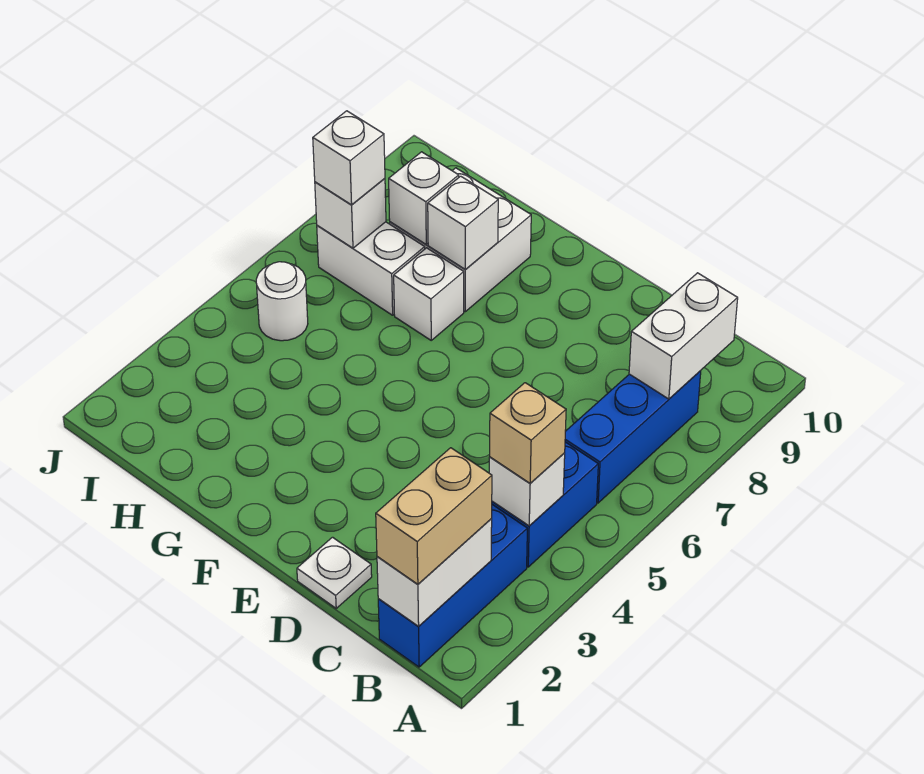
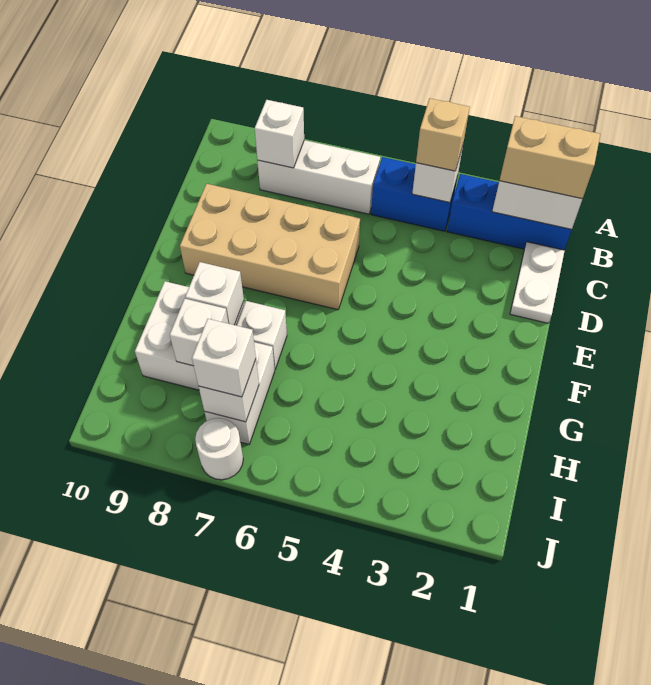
blue brick B6:B8 level 1 -> white brick B6:B8 level 1
white brick B8:B9 level 2 -> white brick B8 level 2
white plate D1 level 1 -> white plate C1:D1 level 1
none -> tan brick D6:E9 level 1
white round brick I5 level 1 -> white round brick J7 level 1

